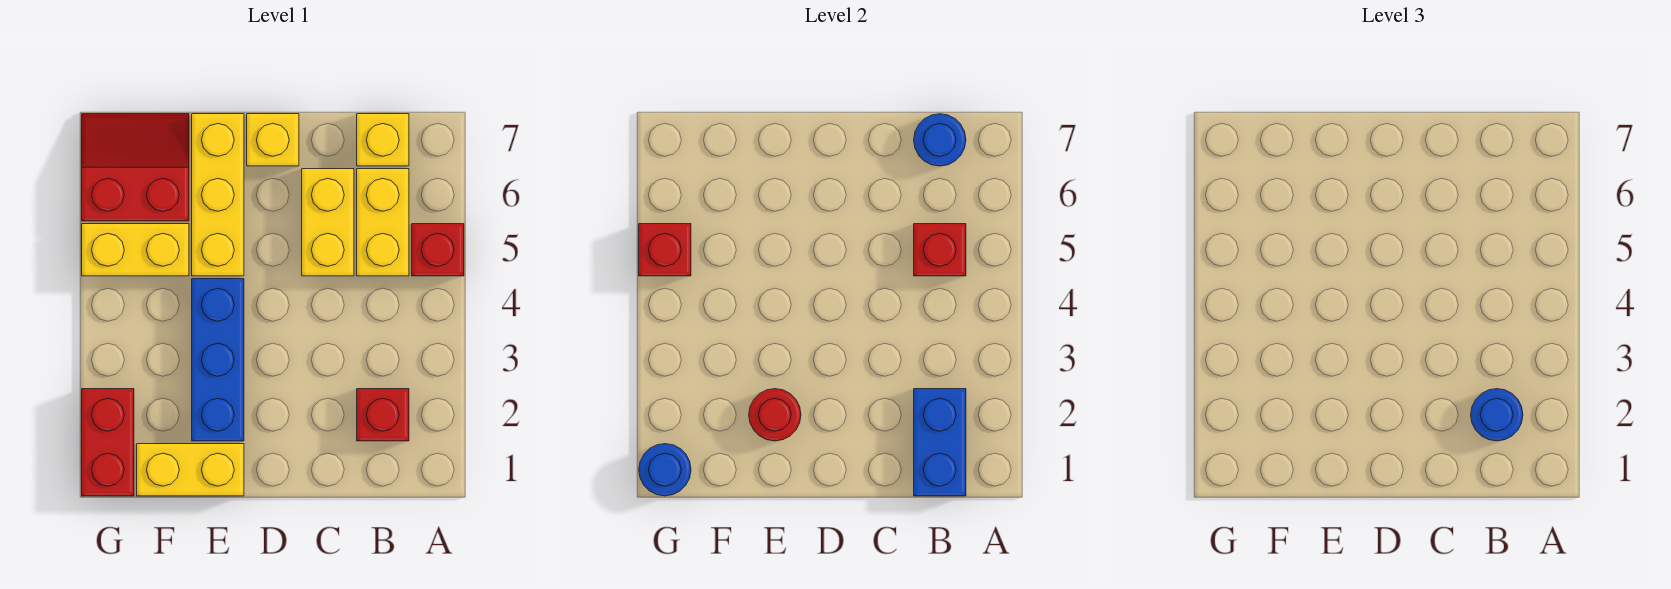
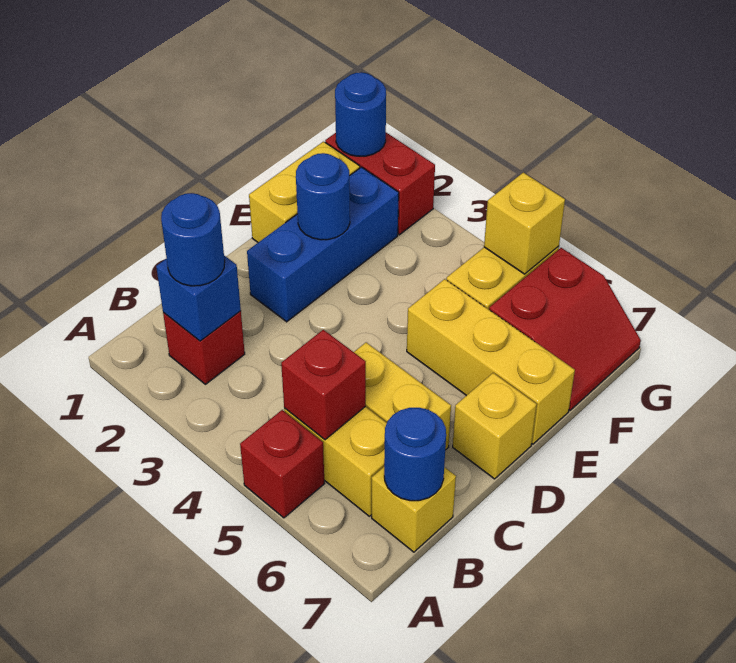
blue brick B1:B2 level 2 -> blue brick B2 level 2
blue brick E2:E4 level 1 -> blue brick D2:F2 level 1
red round brick E2 level 2 -> blue round brick E2 level 2
red brick G5 level 2 -> yellow brick G5 level 2

